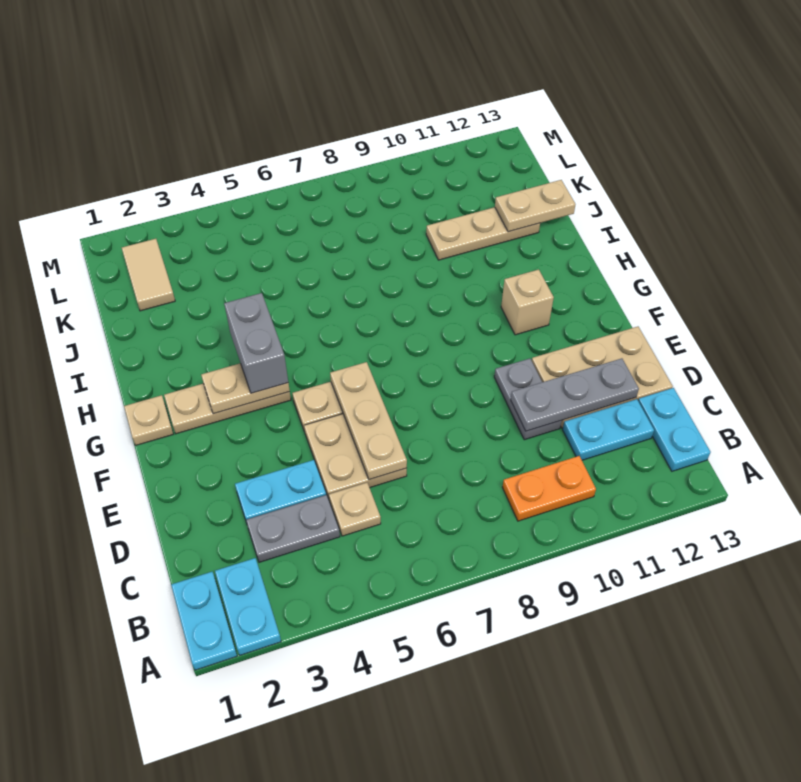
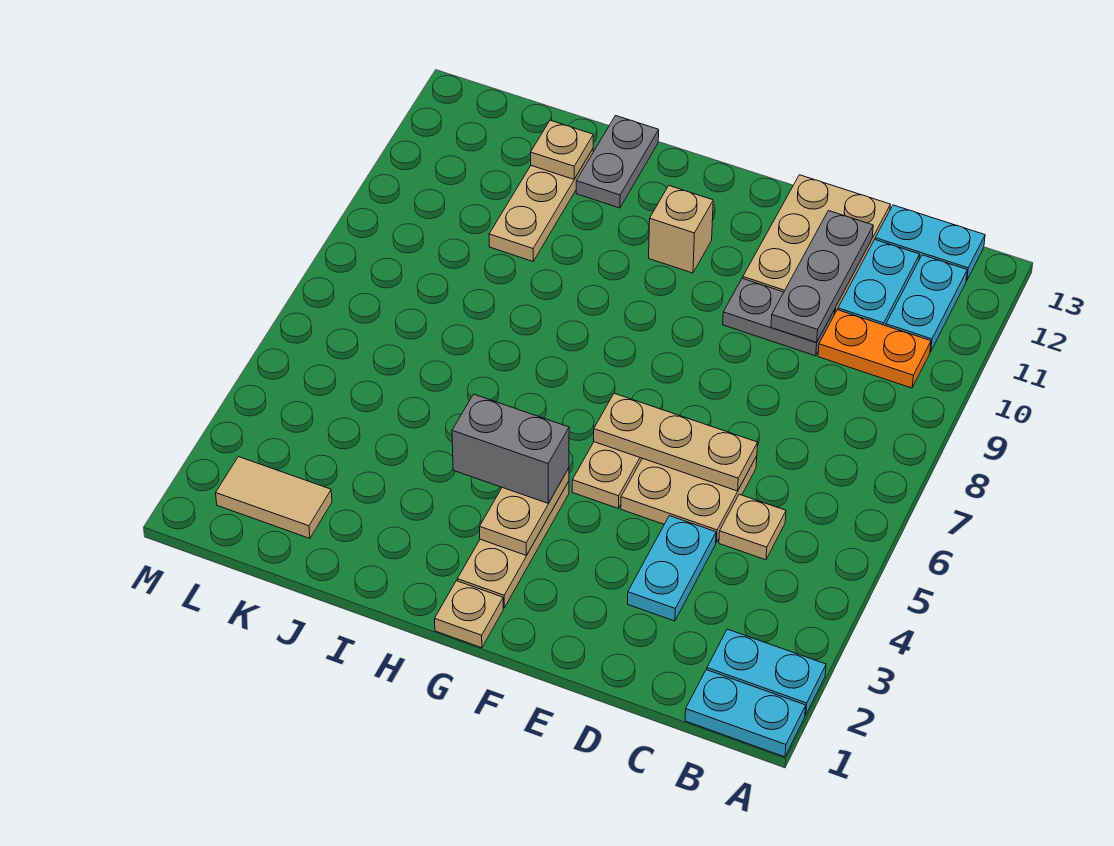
orange plate B9:B10 level 1 -> orange plate B10:C10 level 1
none -> cyan plate B11:B12 level 1
grey plate C3:C4 level 1 -> grey plate I12:I13 level 1
tan plate J12:J13 level 2 -> tan plate J12 level 2

